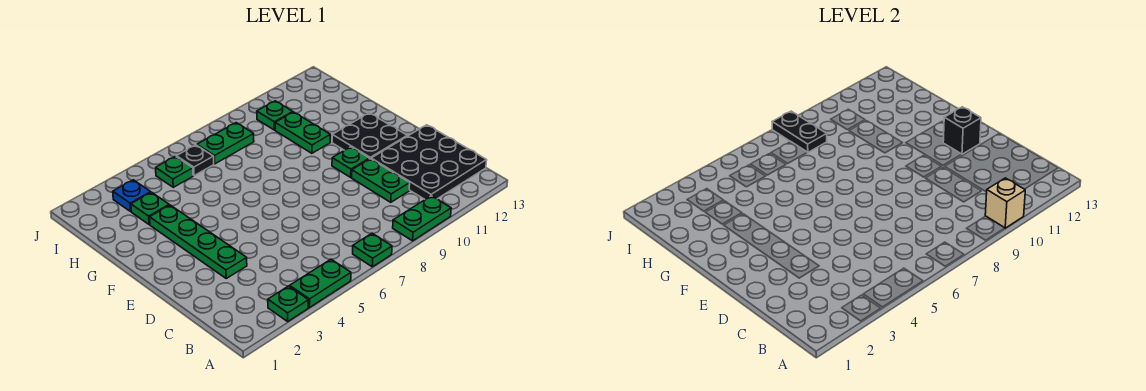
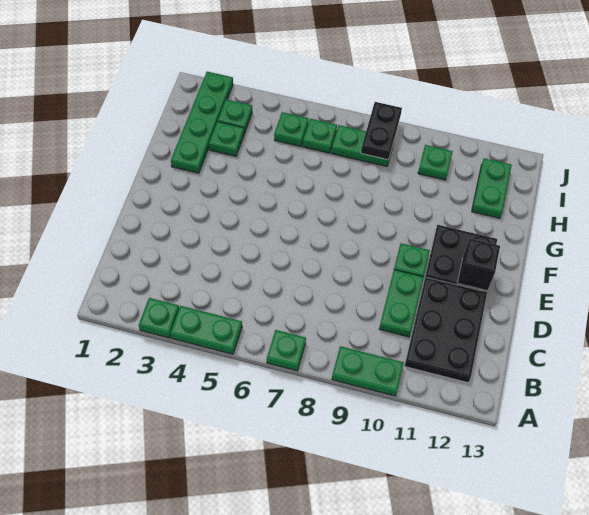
tan brick A10 level 2 -> none
black plate B11:D13 level 1 -> black plate B11:D12 level 1
green plate D3:G3 level 1 -> green plate G2:J2 level 1
green plate G10:H10 level 1 -> green plate H12:I12 level 1
blue plate I3 level 1 -> green plate I3 level 1
black plate I6 level 1 -> green plate I6 level 1

